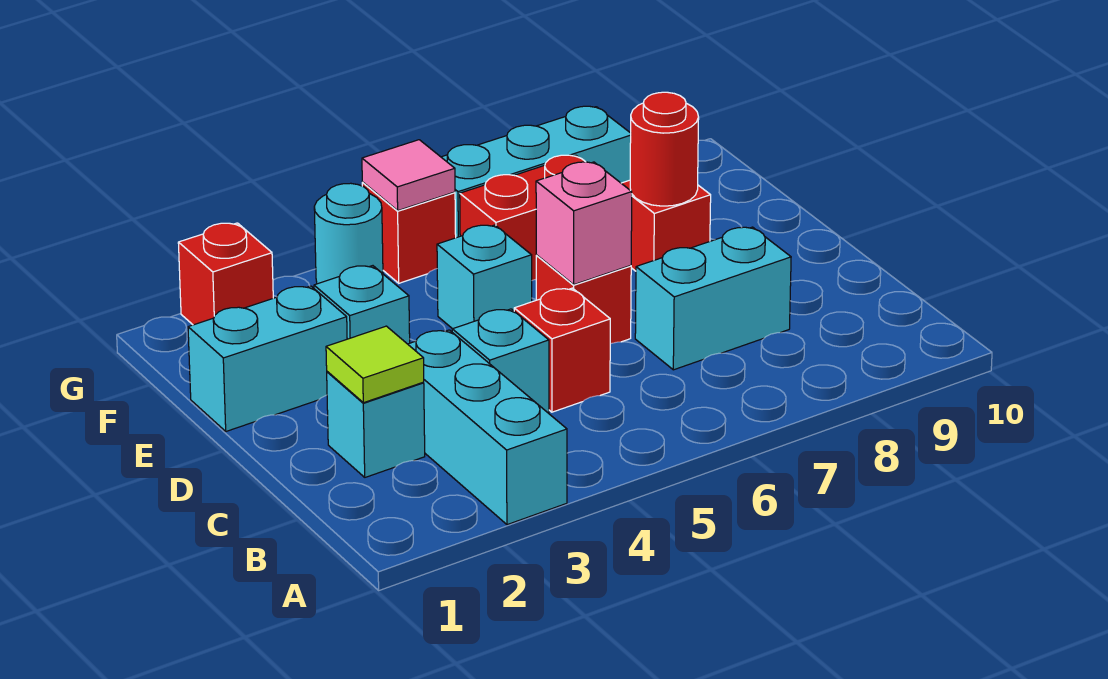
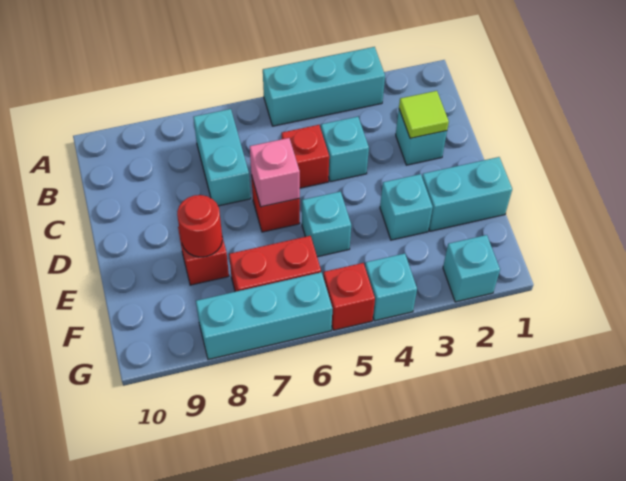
cyan brick A3:C3 level 1 -> cyan brick A3:A5 level 1
cyan brick C7:C8 level 1 -> cyan brick B7:C7 level 1
red brick G2 level 1 -> cyan brick G2 level 1
cyan round brick G4 level 1 -> cyan brick G4 level 1
pink tile G5 level 2 -> none

